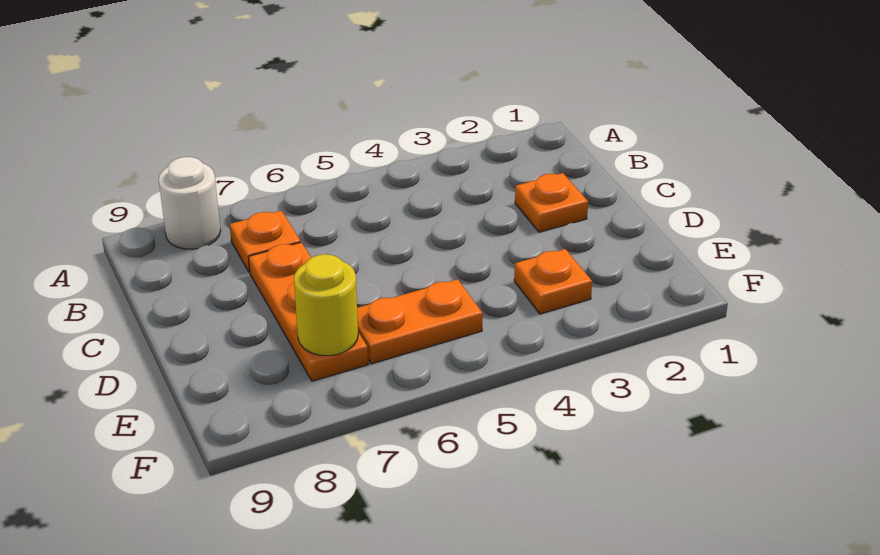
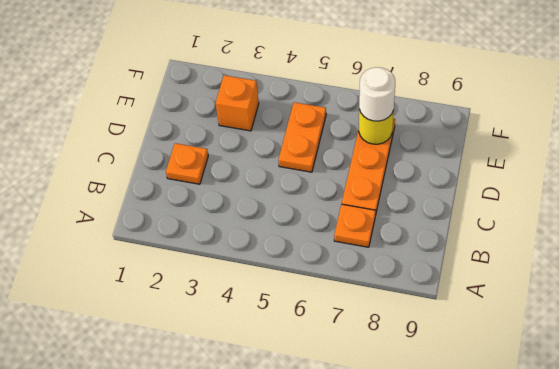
white round brick A8 level 1 -> white round brick E7 level 3
orange plate E3 level 1 -> orange brick E3 level 1
orange plate E5:E6 level 1 -> orange plate D5:E5 level 1

